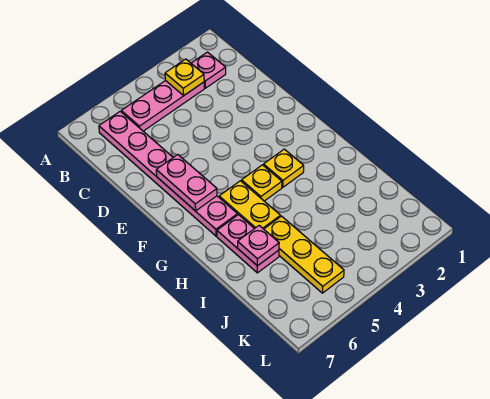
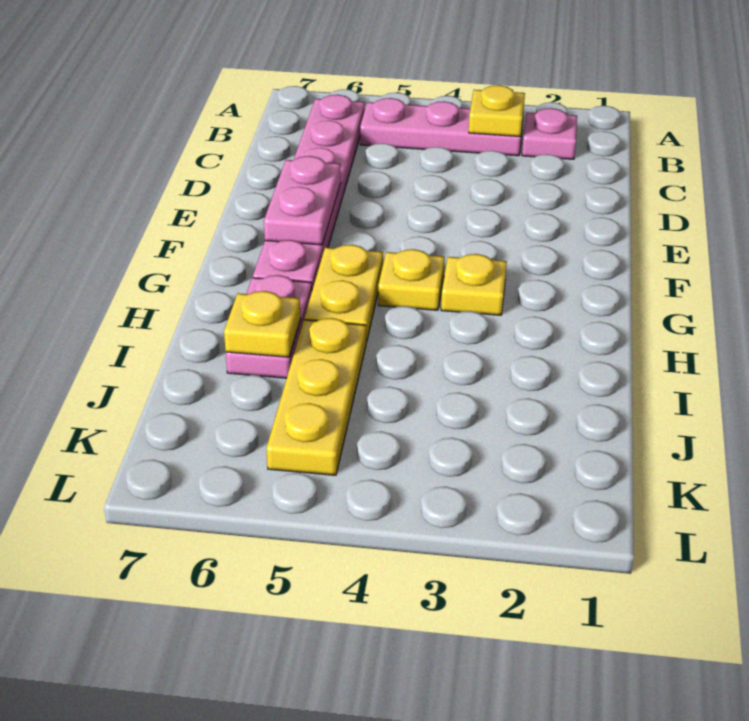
pink plate I6 level 2 -> yellow plate I6 level 2

